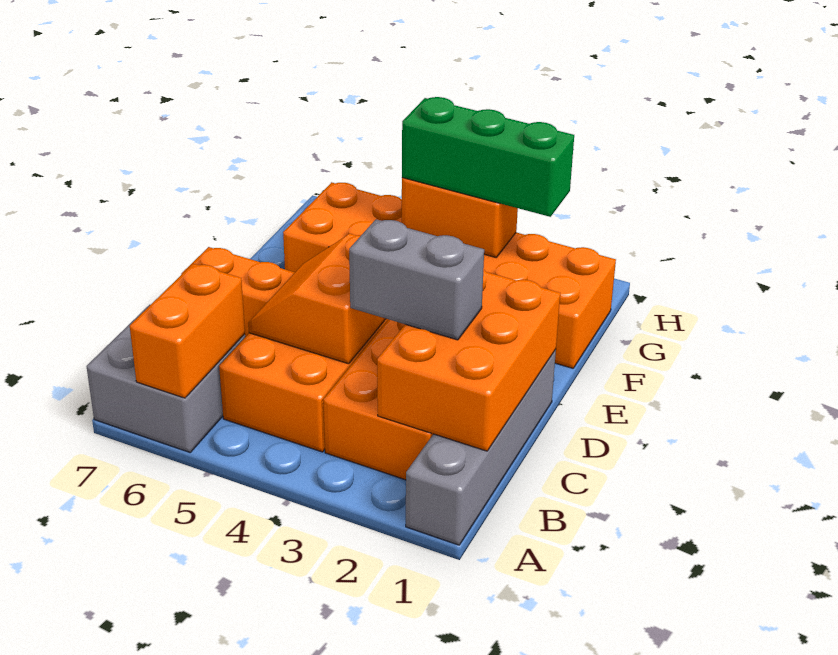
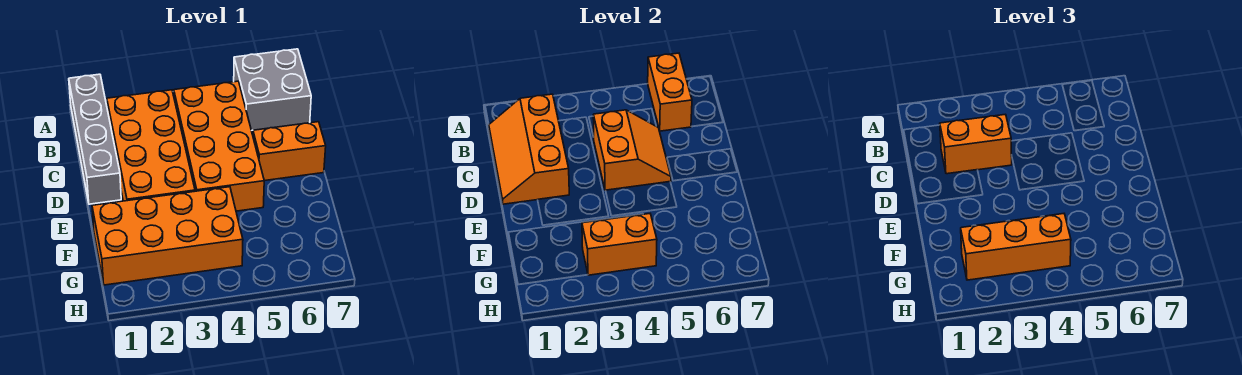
orange brick B1:D2 level 2 -> orange slope B1:D2 level 2 top 2
grey brick C2:C3 level 3 -> orange brick C2:C3 level 3
orange brick F1:G6 level 1 -> orange brick F1:G4 level 1
green brick G2:G4 level 3 -> orange brick G2:G4 level 3

